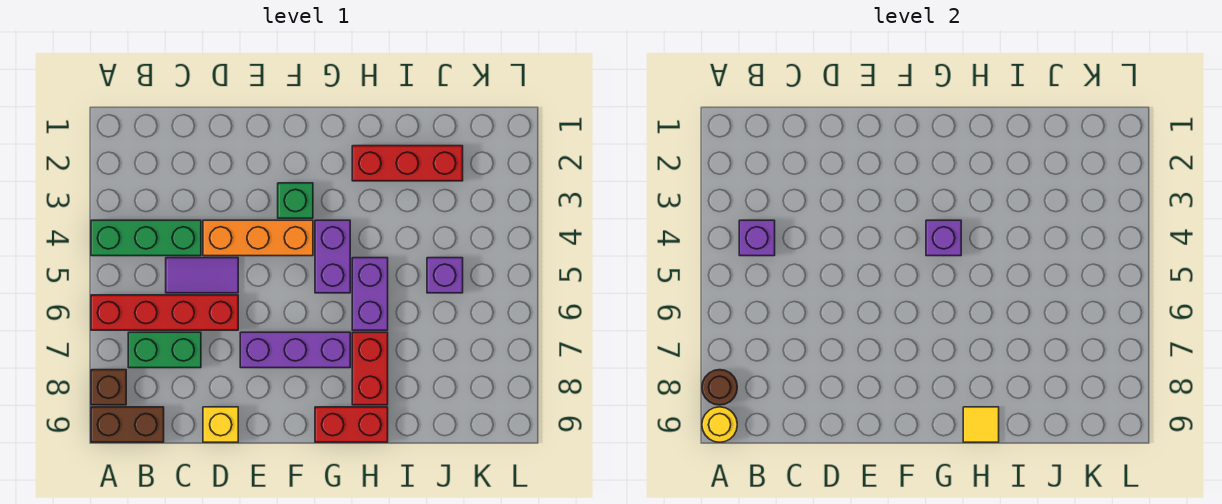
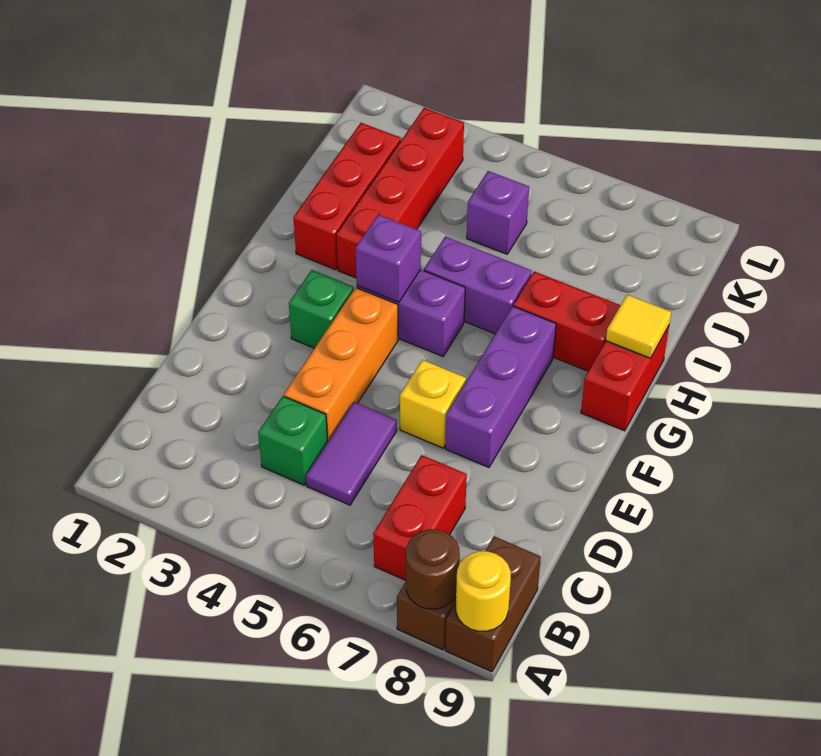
green brick A4:C4 level 1 -> green brick C4 level 1
red brick A6:D6 level 1 -> red brick H3:K3 level 1
purple brick B4 level 2 -> none
green brick B7:C7 level 1 -> red brick B7:C7 level 1
yellow brick D9 level 1 -> yellow brick E6 level 1

